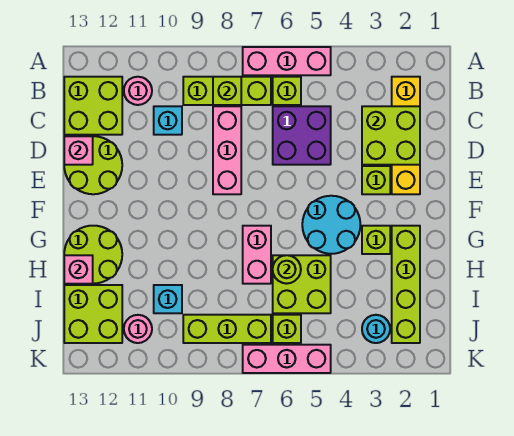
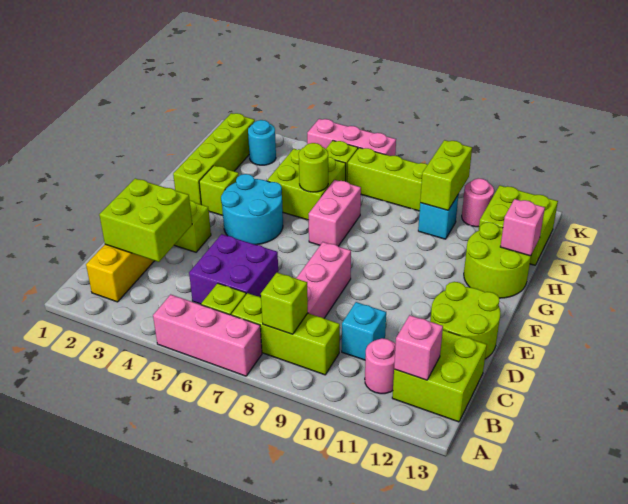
pink brick D13 level 2 -> pink brick B12 level 2
none -> lime brick I10:J10 level 2

